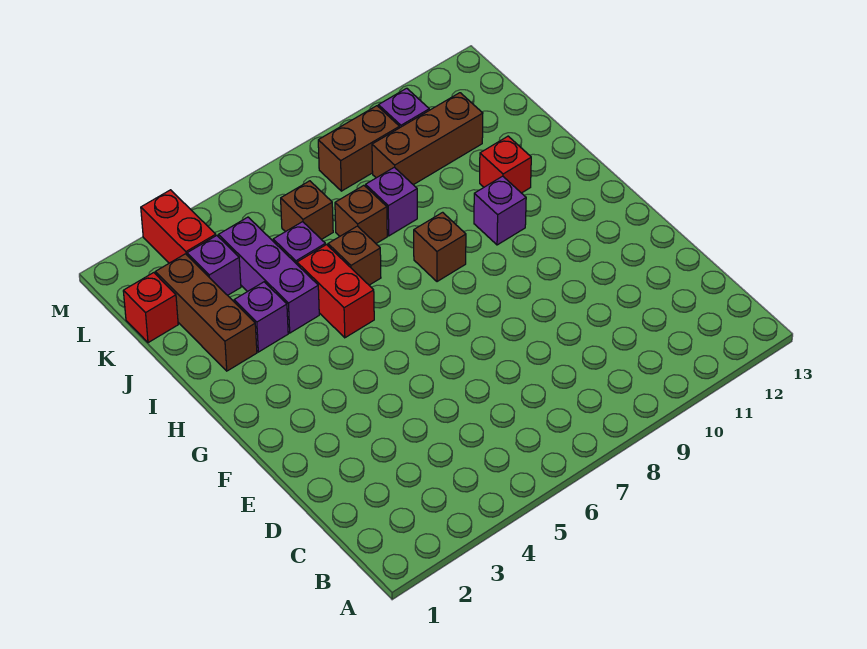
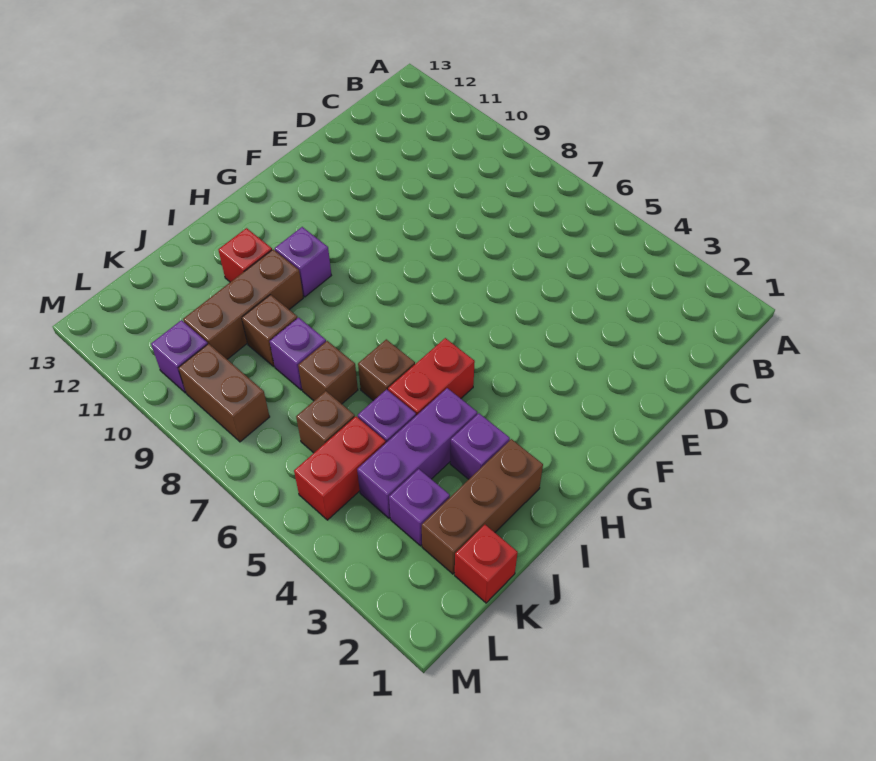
brown brick H8 level 1 -> brown brick J9 level 1
brown brick K9:K11 level 1 -> brown brick I10:K10 level 1
red brick L3:M3 level 1 -> red brick K5:L5 level 1

